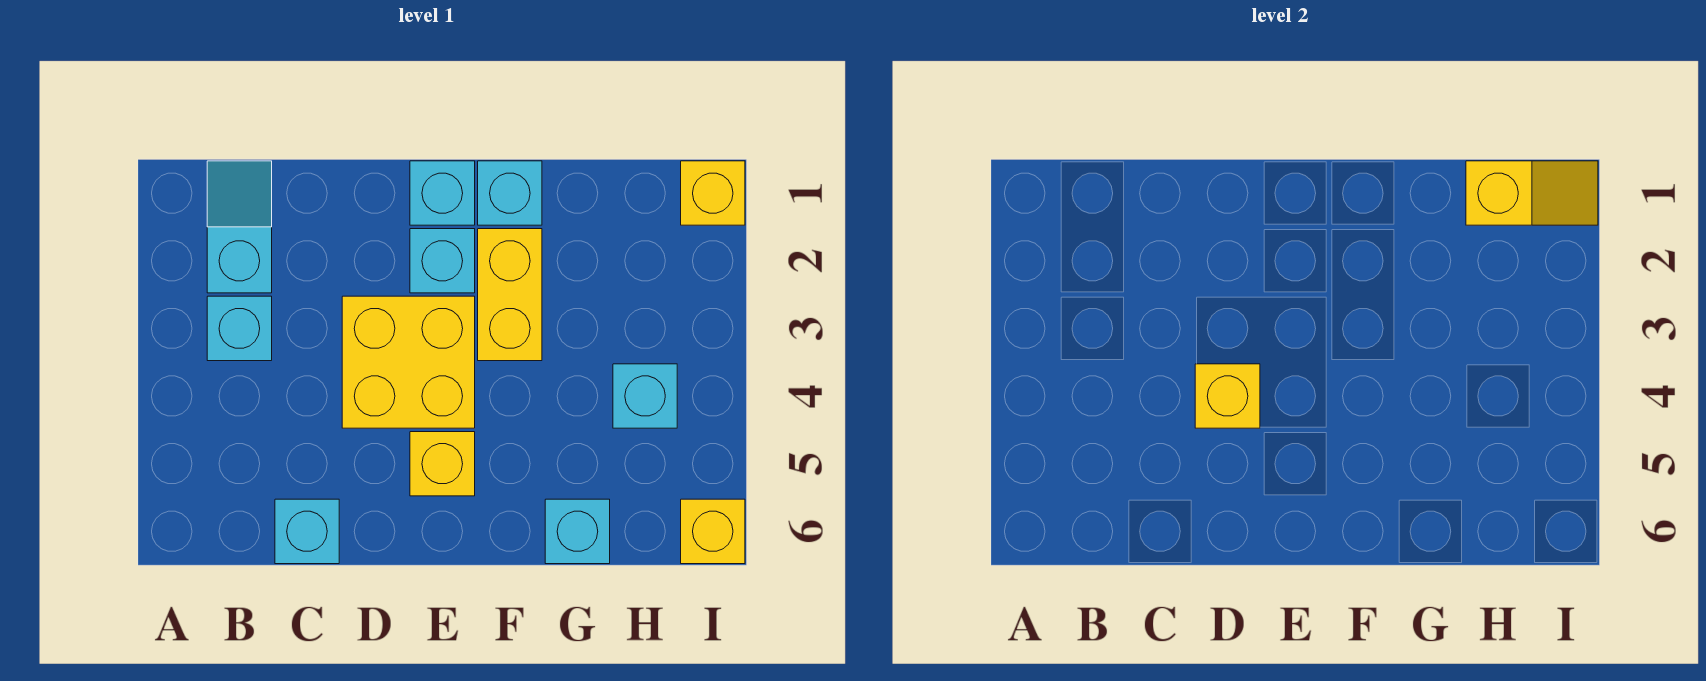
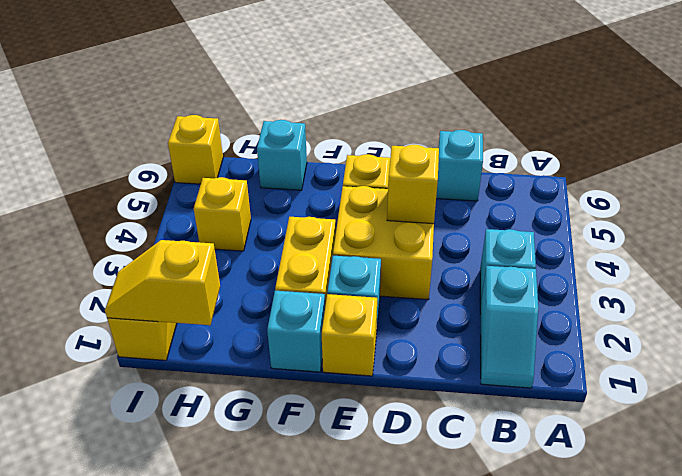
cyan brick E1 level 1 -> yellow brick E1 level 1
cyan brick H4 level 1 -> yellow brick H4 level 1

